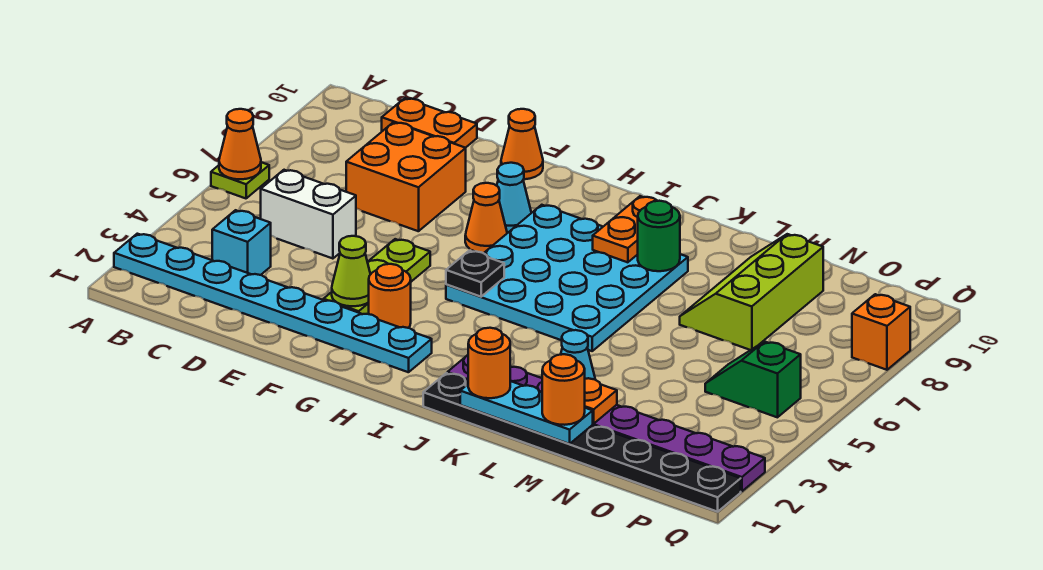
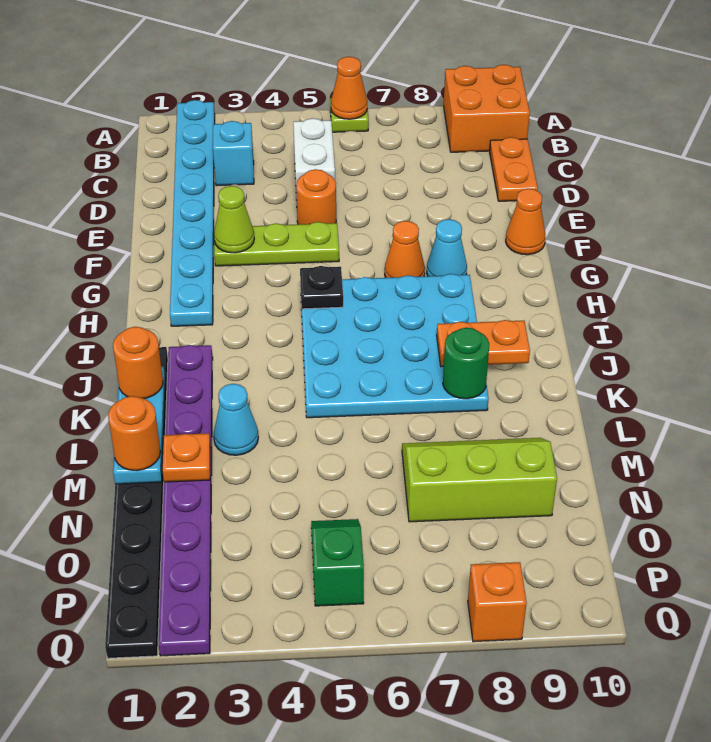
orange brick D7:E8 level 1 -> orange brick A9:B10 level 1
orange round brick G3 level 1 -> orange round brick E5 level 1

